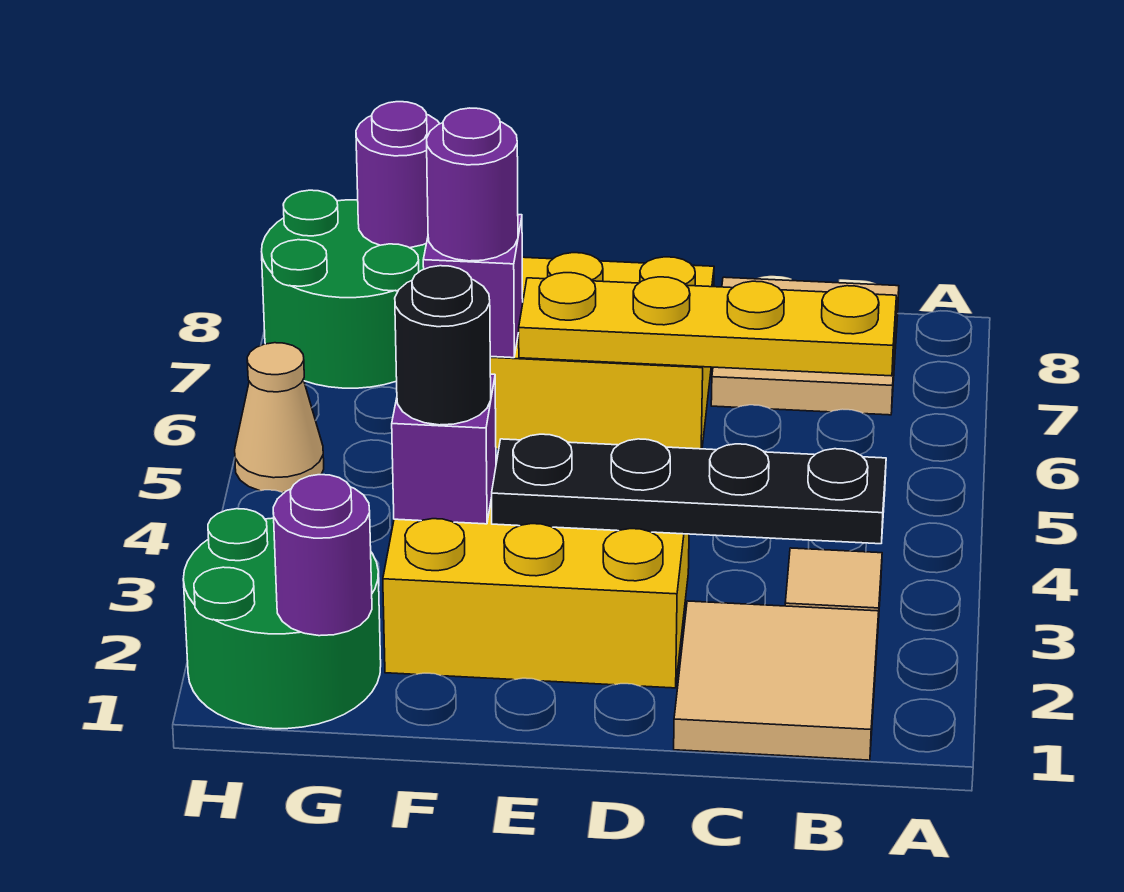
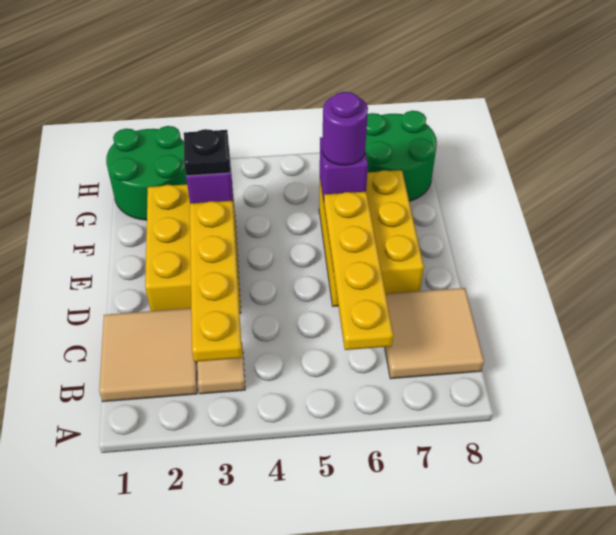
black plate B3:E3 level 2 -> yellow plate B3:E3 level 2
black round brick F3 level 3 -> black plate F3 level 3
purple round brick G1 level 2 -> none
purple round brick G8 level 2 -> none
tan cone H5 level 1 -> none

